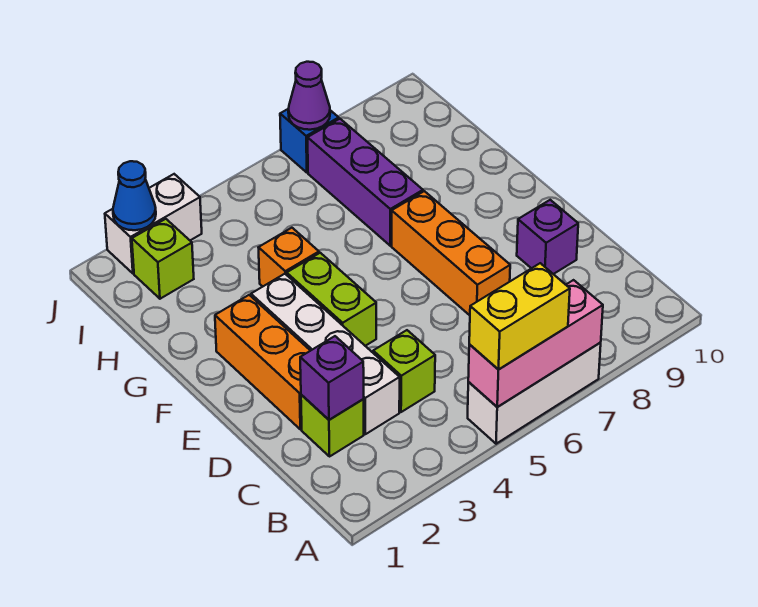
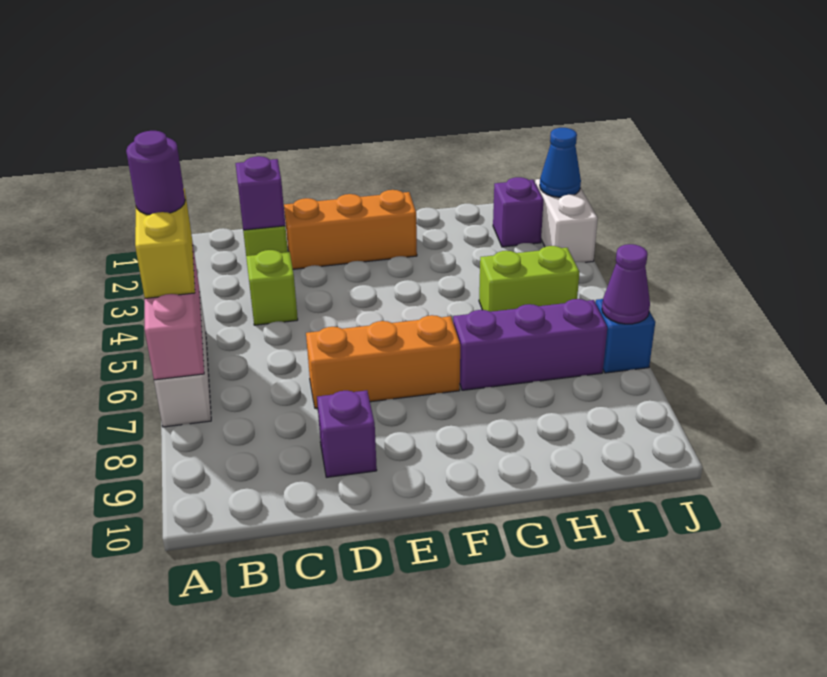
none -> purple round brick A5 level 4
white brick C3:F3 level 1 -> none
lime brick E4:F4 level 1 -> lime brick H5:I5 level 1
orange brick G4 level 1 -> none
lime brick I2 level 1 -> purple brick I2 level 1

